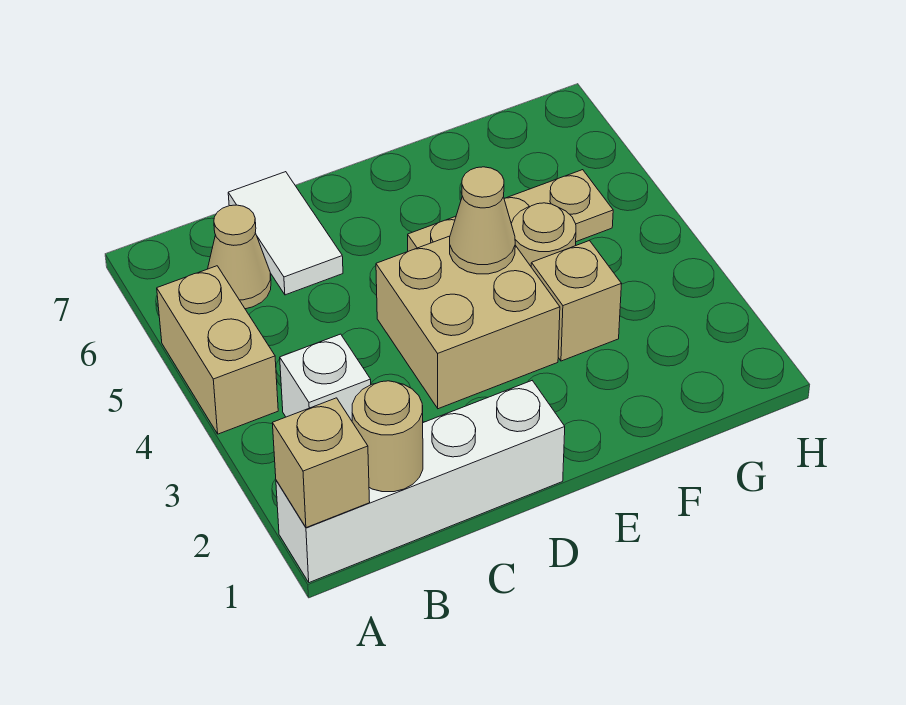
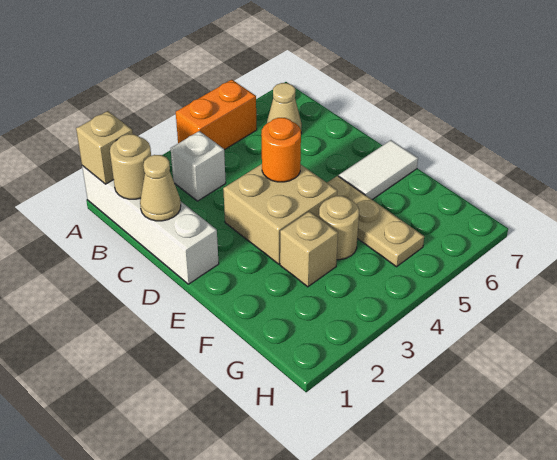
tan brick A4:A5 level 1 -> orange brick A4:A5 level 1
white tile C6:C7 level 1 -> white tile E6:E7 level 1
none -> orange round brick D4 level 2
tan cone E4 level 2 -> tan cone C1 level 2

